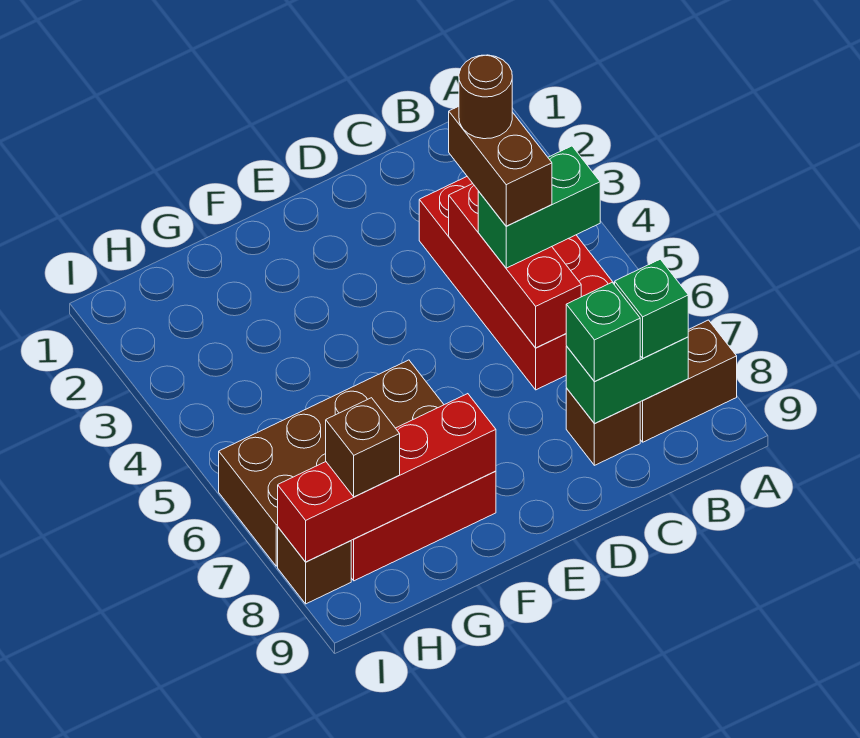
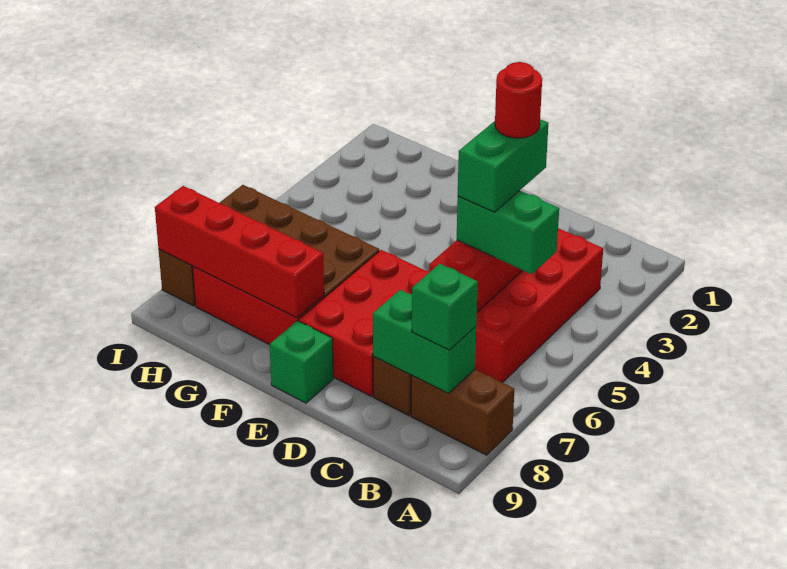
brown brick C4:C5 level 4 -> green brick C4:C5 level 4
brown round brick C4 level 5 -> red round brick C4 level 5
green brick C8 level 3 -> green brick E9 level 1
none -> red brick D6:E8 level 1
brown brick H8 level 3 -> none

